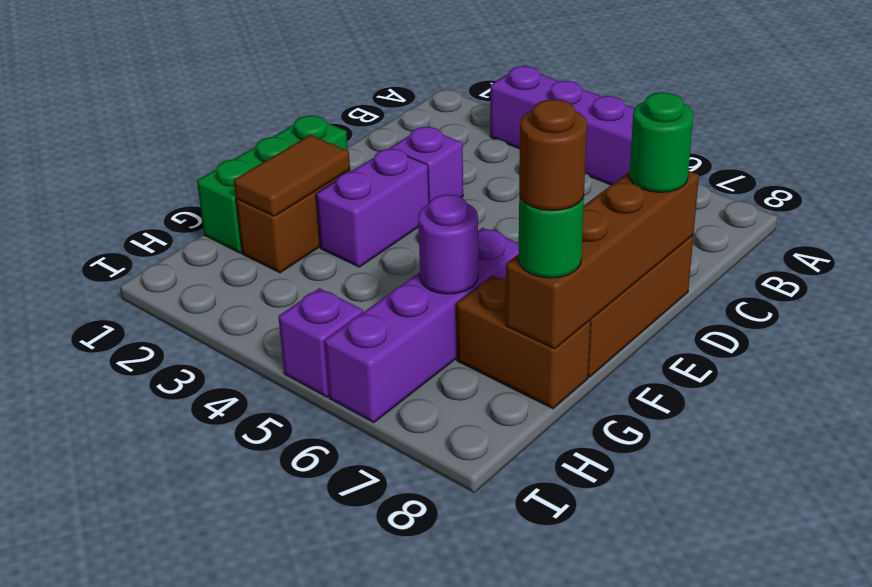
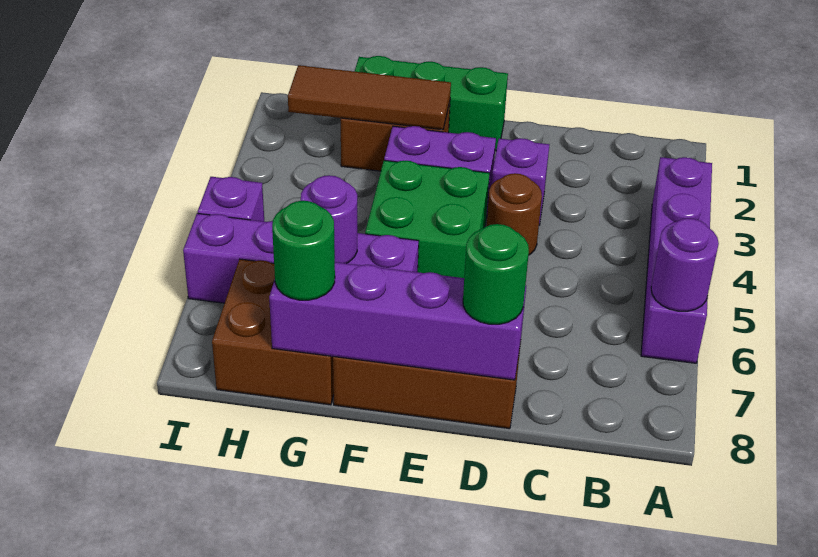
none -> purple round brick A6 level 2
brown brick D8:G8 level 2 -> purple brick D8:G8 level 2
none -> green brick E4:F5 level 1
brown tile F2:G2 level 2 -> brown tile F2:H2 level 2
brown brick G7:G8 level 1 -> brown brick G7:H8 level 1
brown round brick G8 level 4 -> brown round brick D4 level 1

